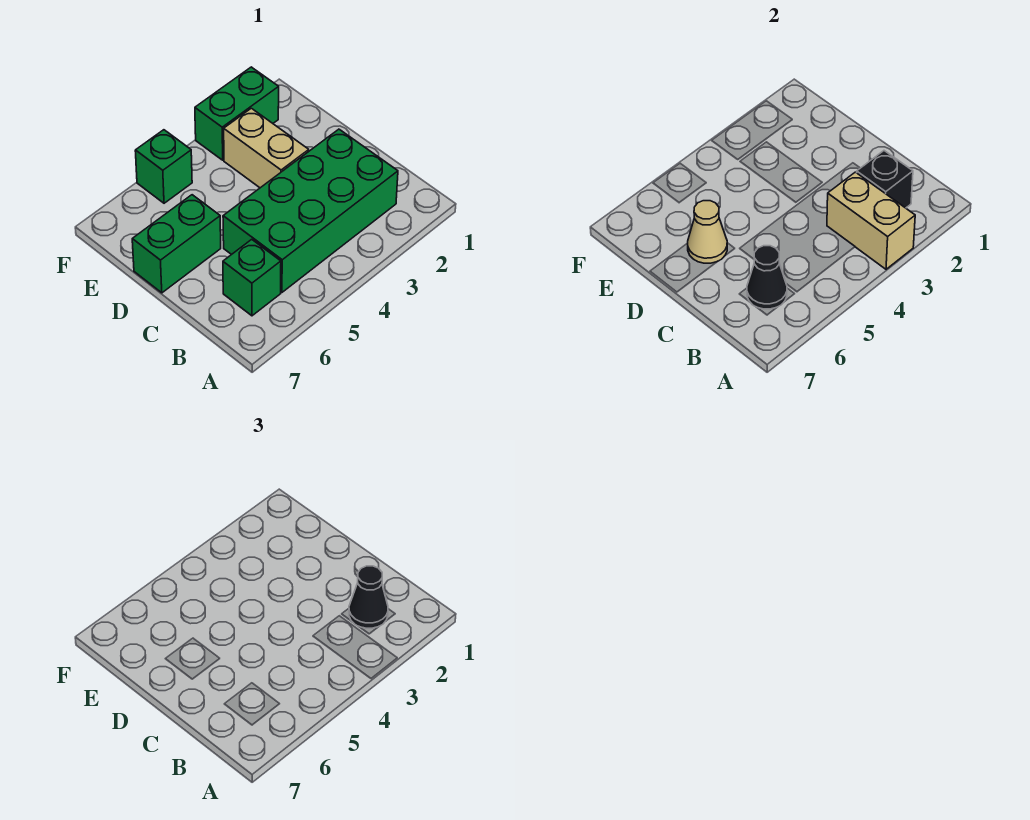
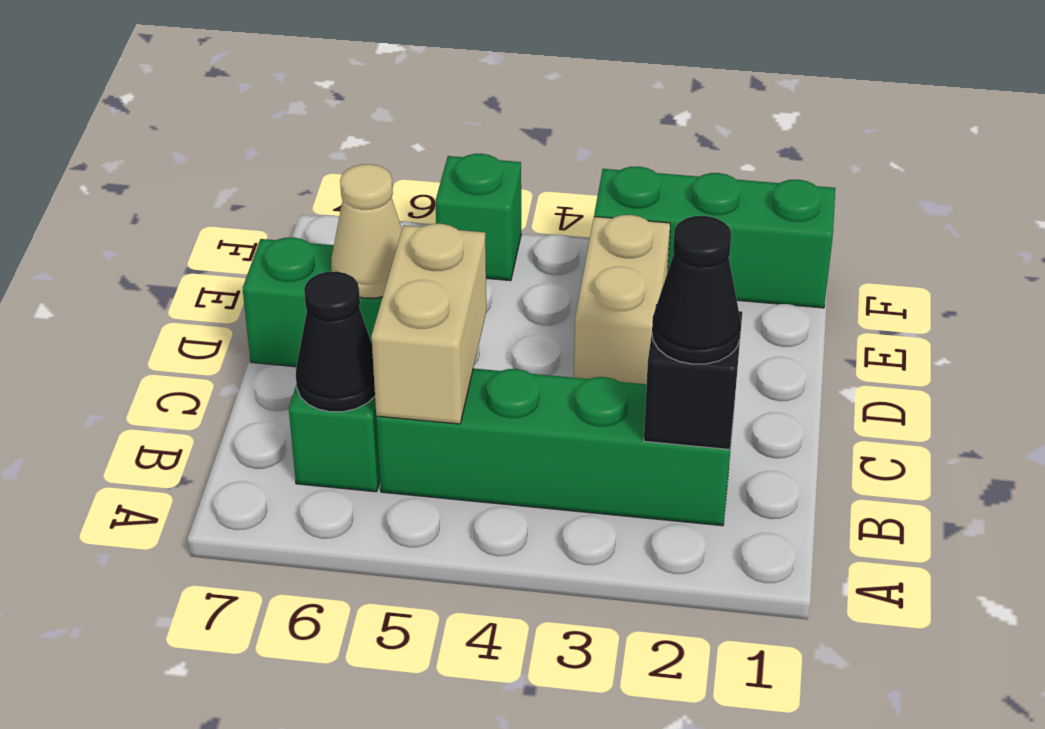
tan brick A3:B3 level 2 -> tan brick B5:C5 level 2
green brick B2:C5 level 1 -> green brick B2:B5 level 1
green brick F2:F3 level 1 -> green brick F1:F3 level 1

